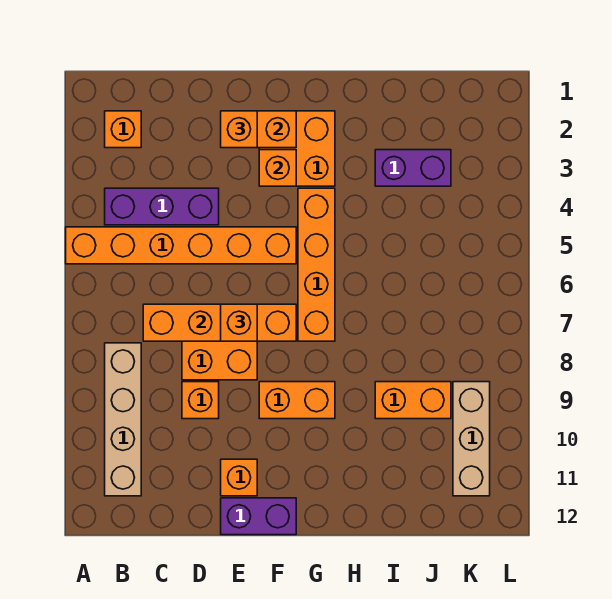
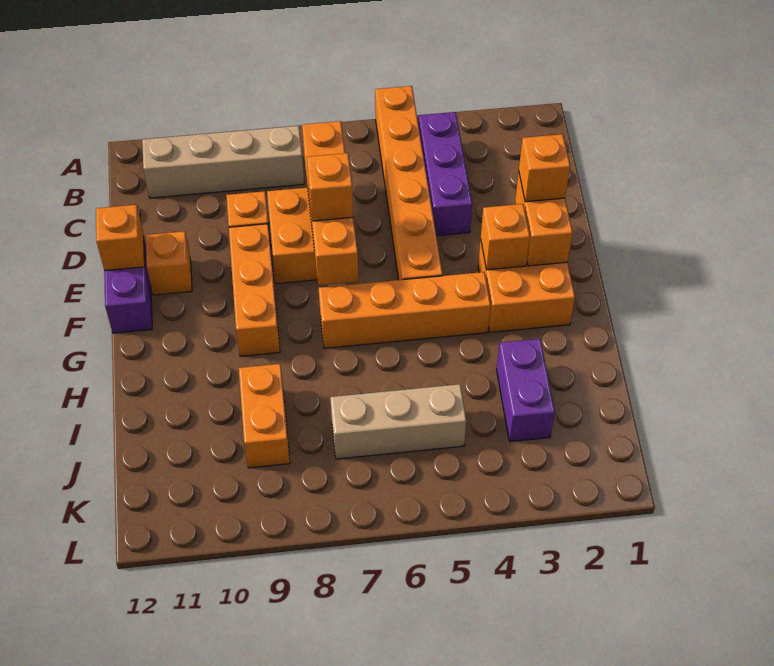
orange brick B2 level 1 -> orange brick E12 level 2
orange brick F9:G9 level 1 -> orange brick E9:G9 level 1
tan brick K9:K11 level 1 -> tan brick J5:J7 level 1

